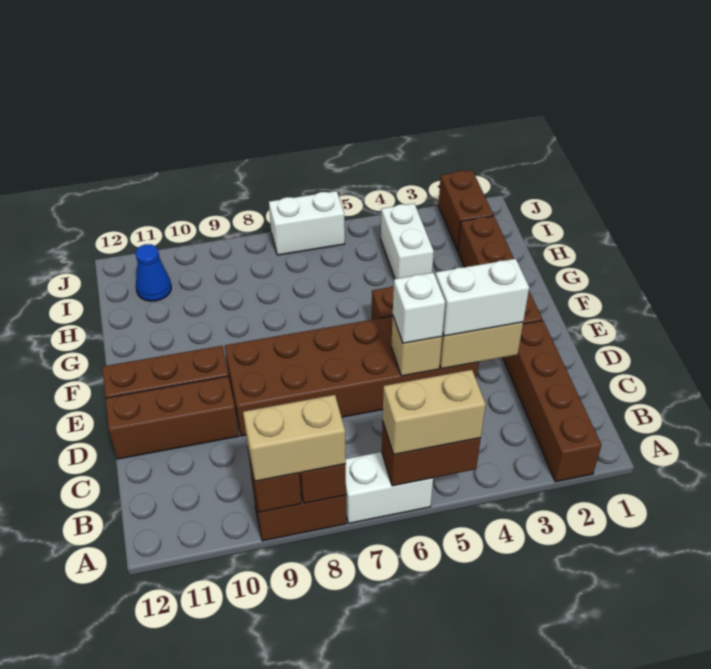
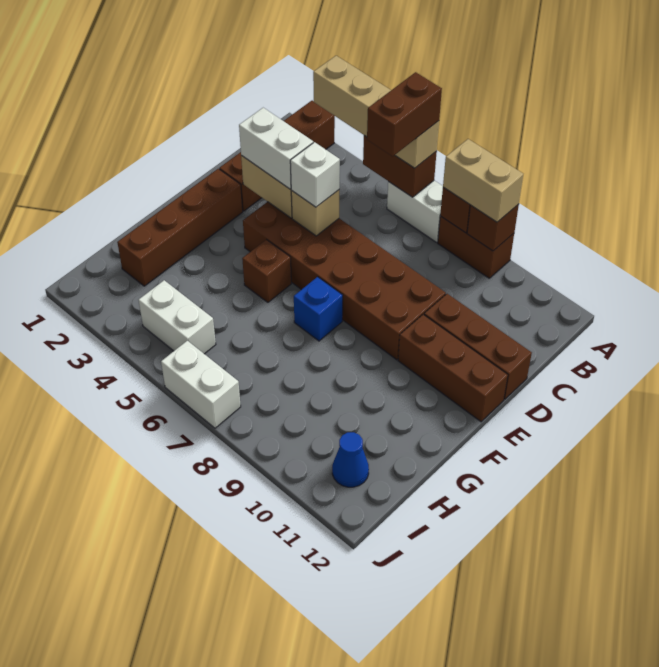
tan brick A5:A6 level 3 -> tan brick A3:A6 level 3
none -> blue brick F7 level 1
white brick H4:I4 level 1 -> white brick I4:I5 level 1
brown brick I2:J2 level 1 -> brown brick A6:B6 level 4

